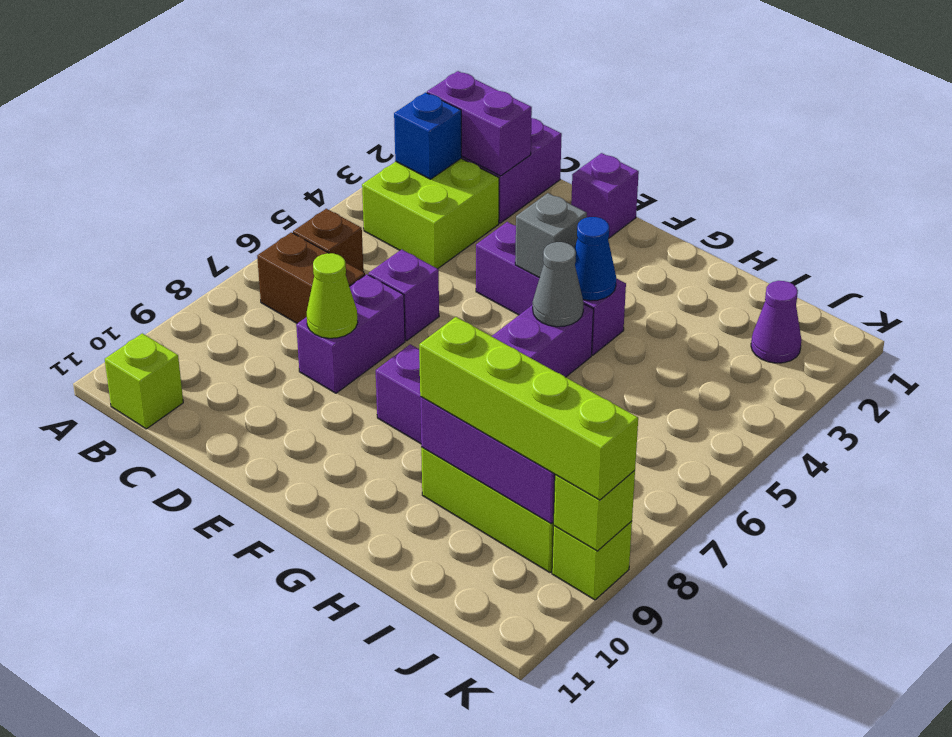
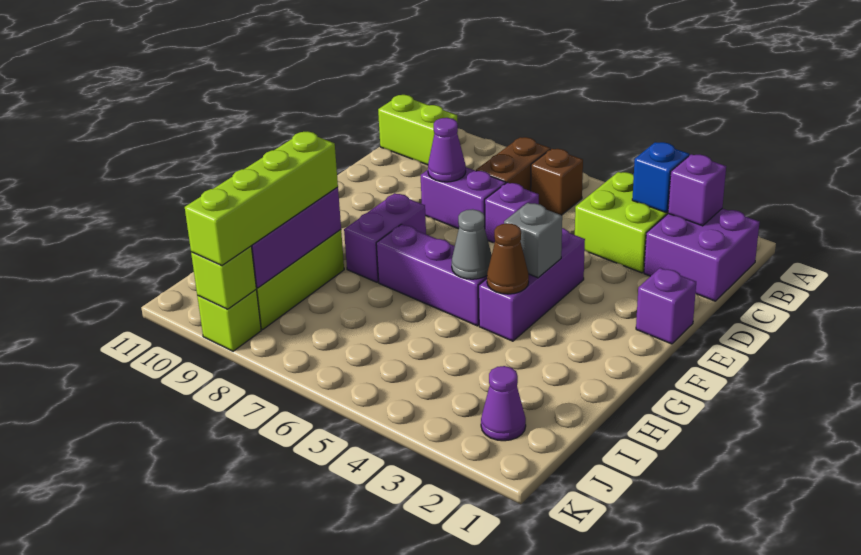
purple brick B2:C2 level 2 -> purple brick B2 level 2
lime brick B11 level 1 -> lime brick B10:B11 level 1
lime cone D8 level 2 -> purple cone D8 level 2
blue cone G4 level 2 -> brown cone G4 level 2

